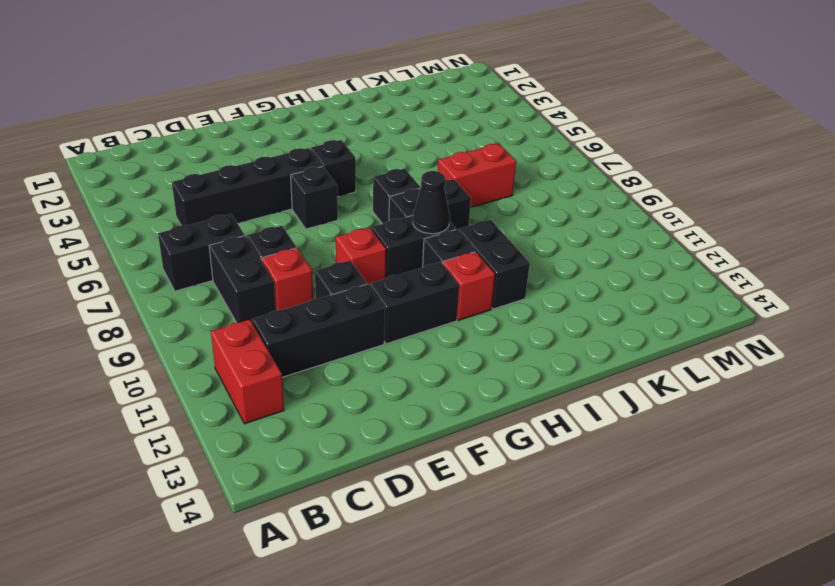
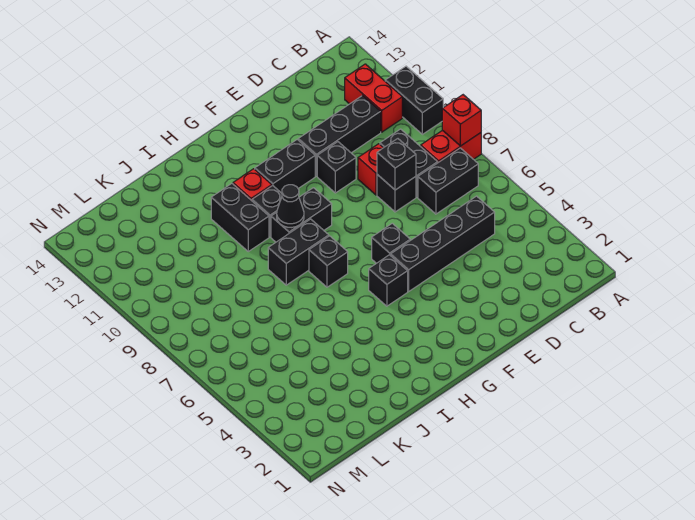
none -> black brick A10:A11 level 1
none -> black brick D8 level 2
red brick F9 level 1 -> red brick A8 level 2
red brick J7:K7 level 1 -> red brick A8:B8 level 1

